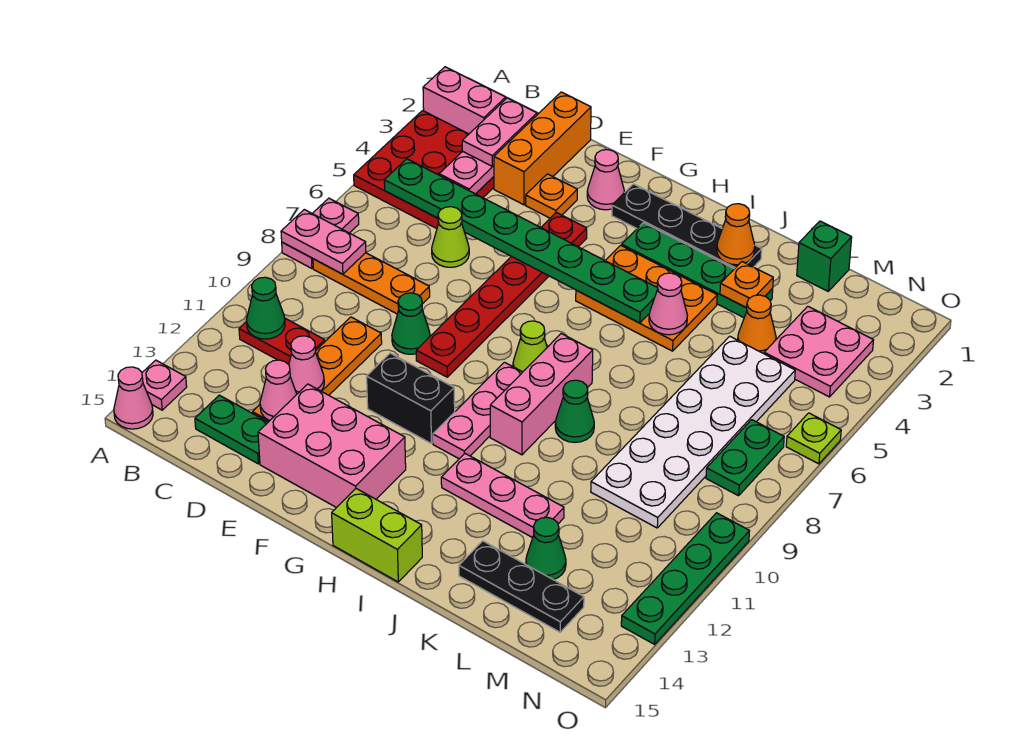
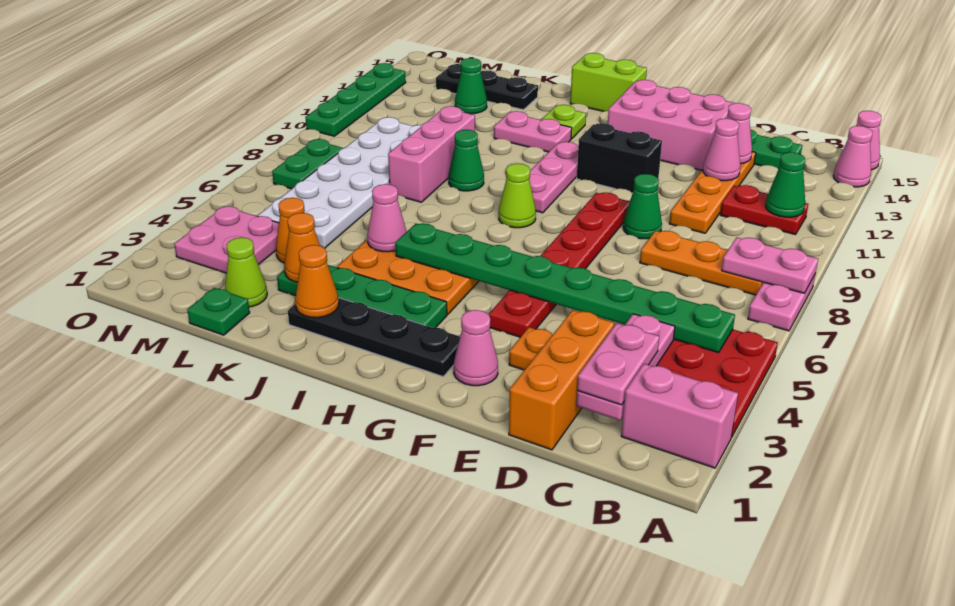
pink plate A14 level 1 -> pink cone A14 level 1
lime cone D6 level 1 -> lime cone L2 level 1
pink brick I8:I10 level 1 -> pink brick K8:K10 level 1
pink plate I12:K12 level 1 -> pink plate I12:J12 level 1
orange plate K3 level 2 -> orange cone K3 level 2
green brick L1 level 1 -> green plate L1 level 1
lime plate O6 level 1 -> lime plate I13 level 1

